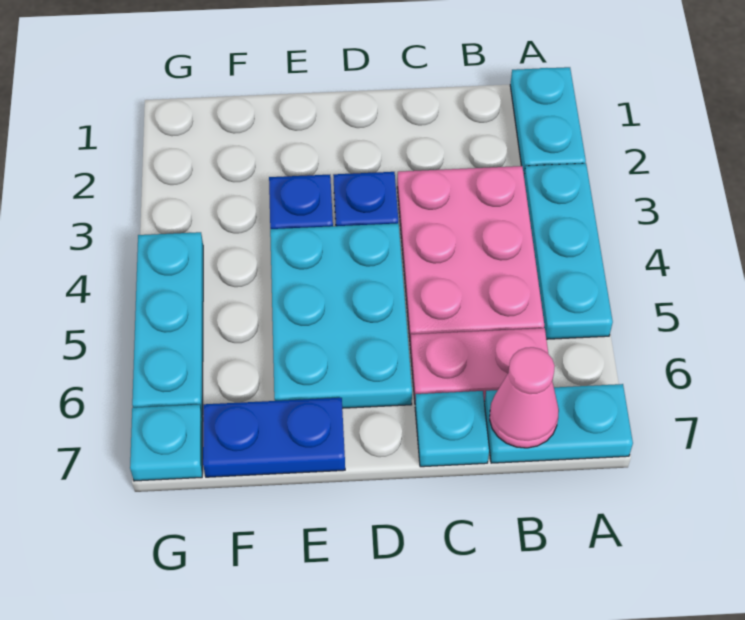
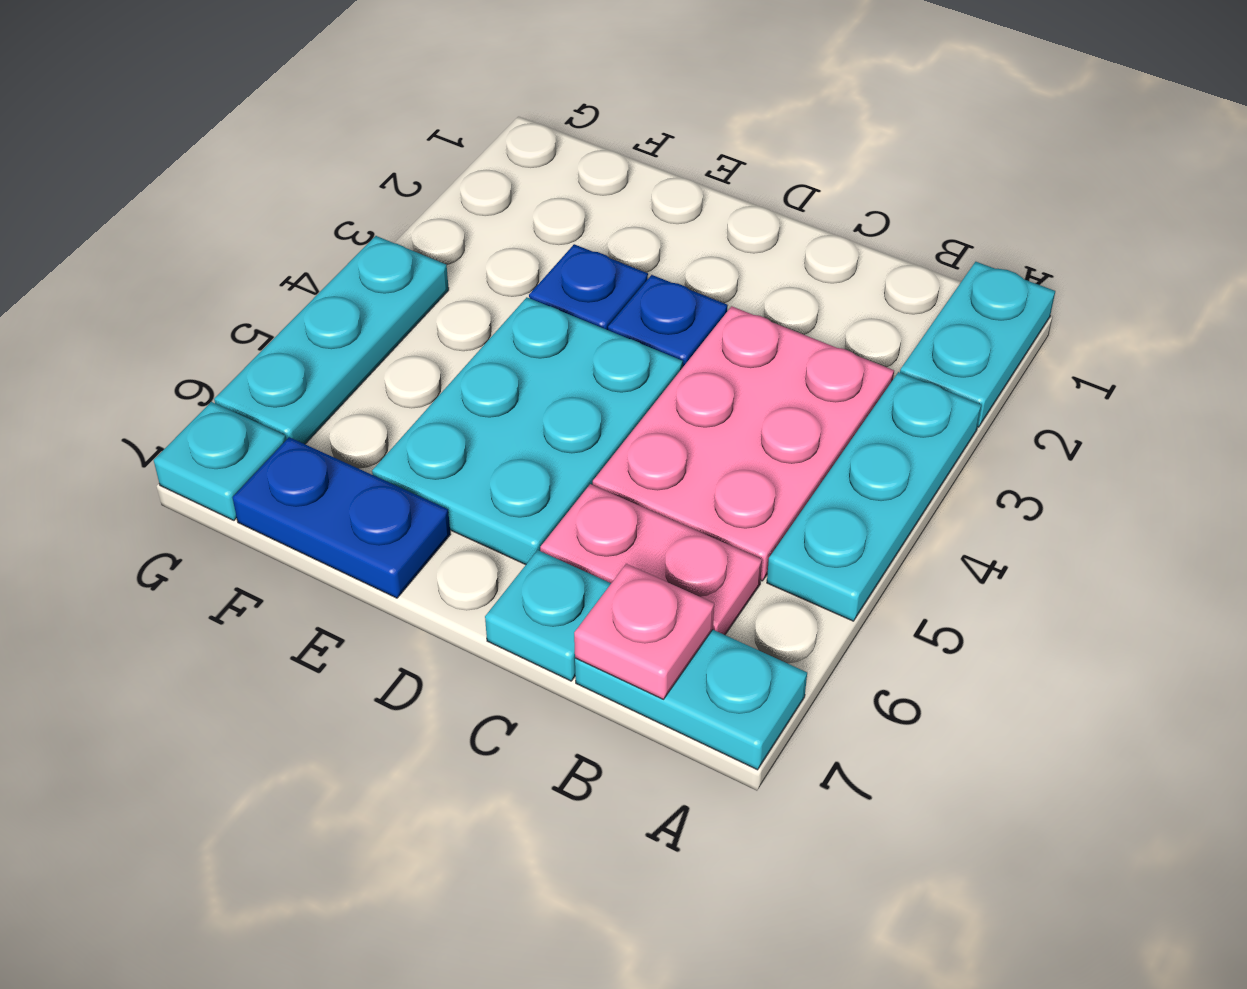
pink cone B7 level 2 -> pink plate B7 level 2

